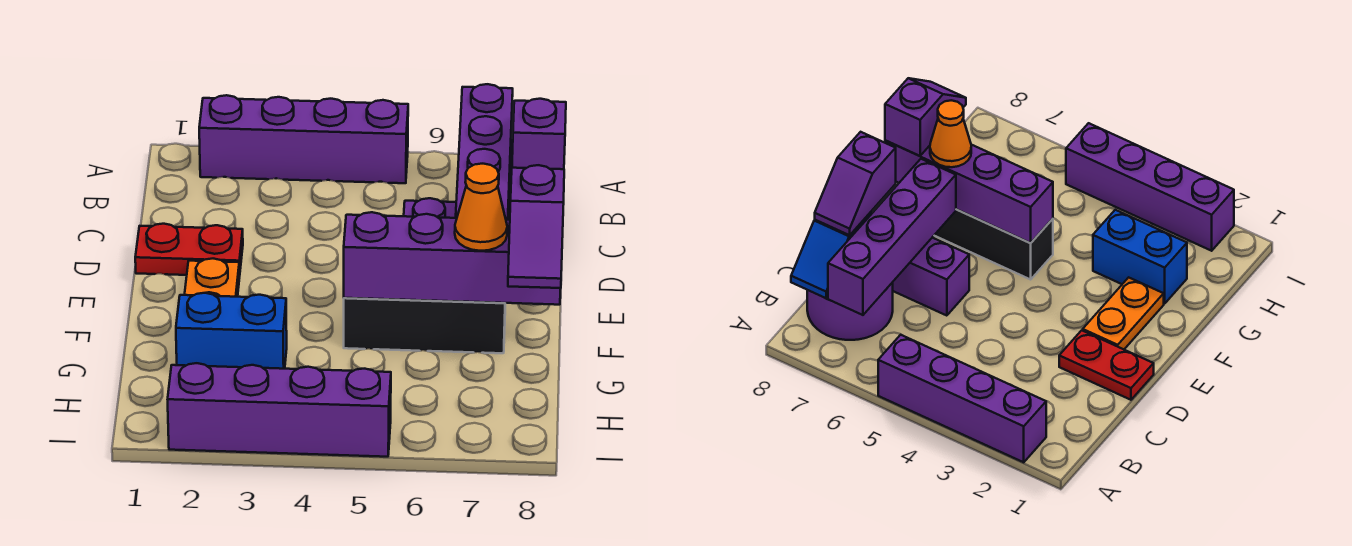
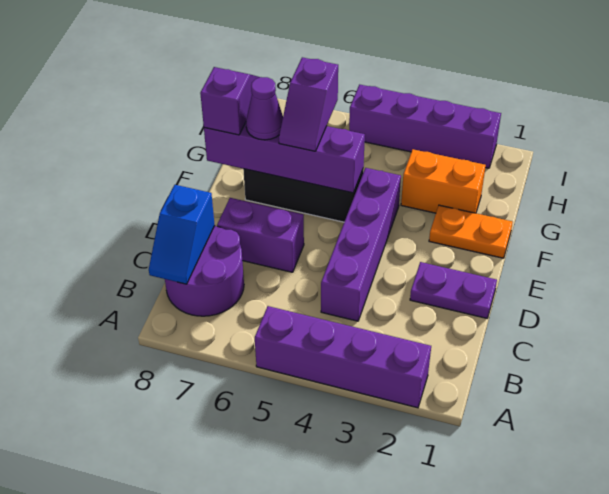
purple brick B7:E7 level 2 -> purple brick C4:F4 level 1
purple slope C8:D8 level 3 top D -> purple slope F6:G6 level 3 top G
red plate D1:D2 level 1 -> purple plate D1:D2 level 1
orange plate E2:F2 level 1 -> orange plate F1:F2 level 1
orange cone F7 level 3 -> purple cone F7 level 3
blue brick G2:G3 level 1 -> orange brick G2:G3 level 1

